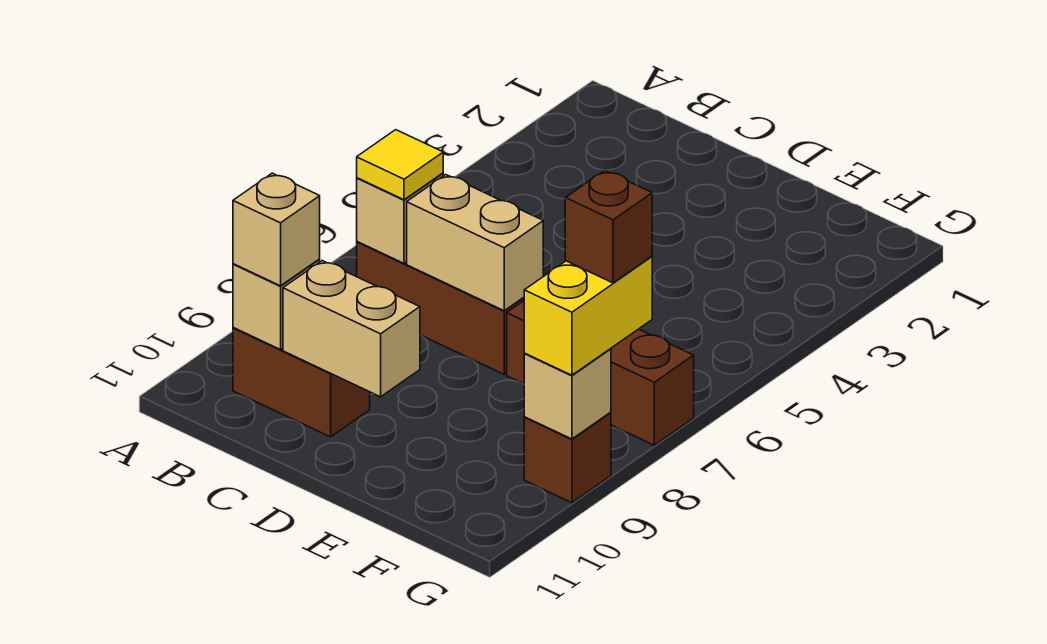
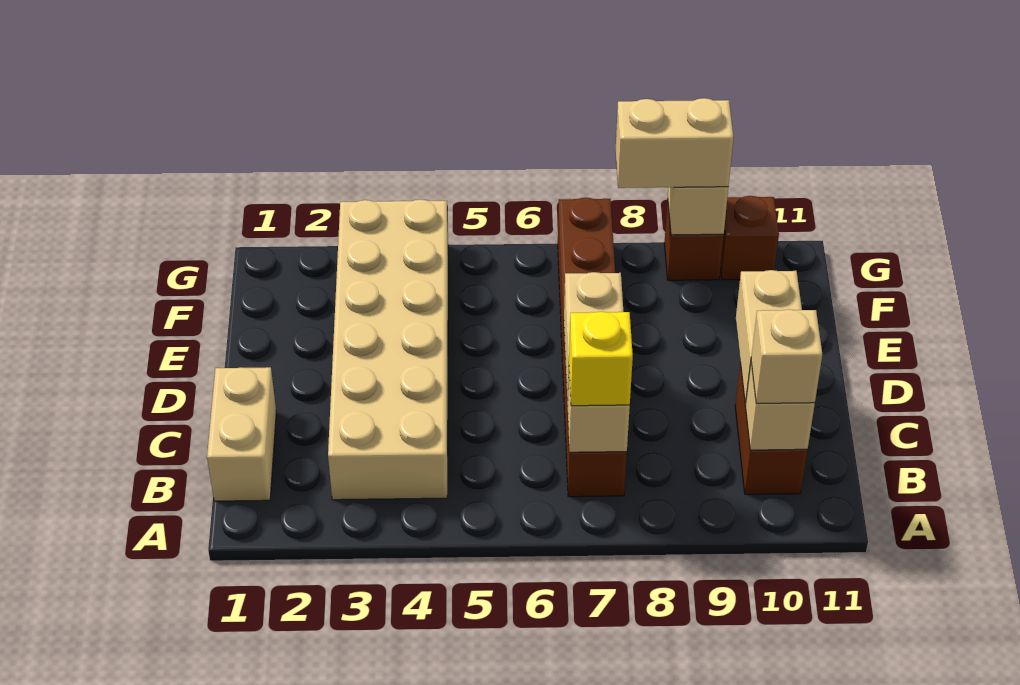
none -> tan brick B1:C1 level 1
none -> tan brick B3:G4 level 1
yellow tile B7 level 3 -> yellow brick B7 level 3
yellow brick G8:G9 level 3 -> tan brick G8:G9 level 3
brown brick G8 level 4 -> brown brick G10 level 1

